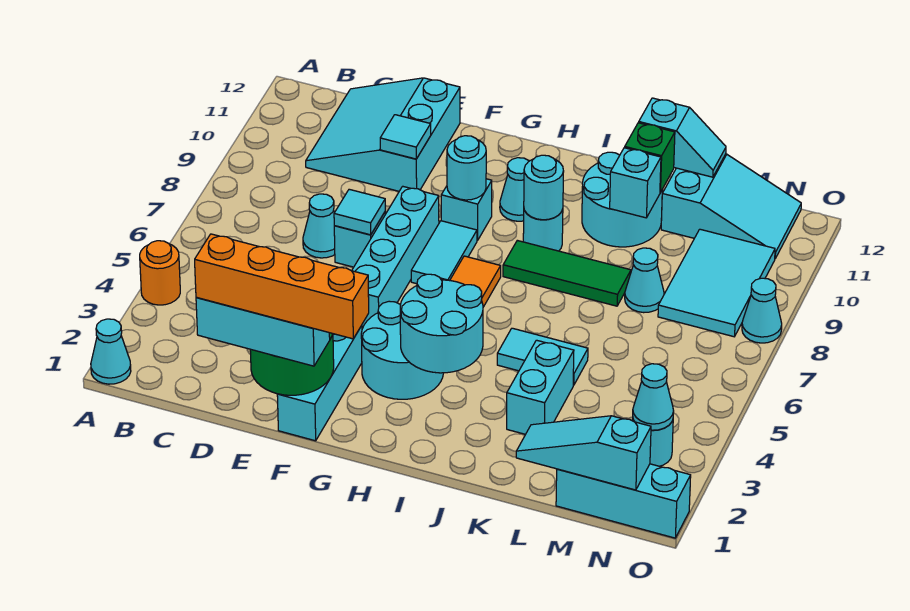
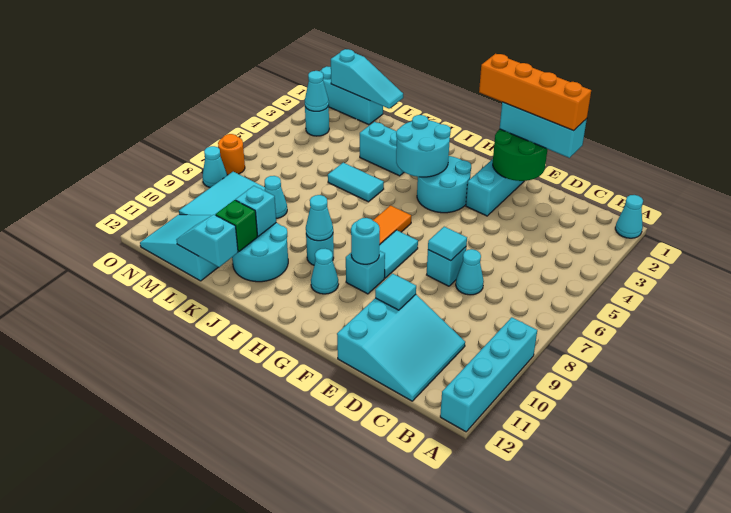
orange round brick A4 level 1 -> orange round brick O7 level 1
cyan brick F5:F8 level 1 -> cyan brick A9:A12 level 1
green tile I8:K8 level 1 -> none
cyan round brick I9 level 2 -> cyan cone I9 level 2
cyan brick K3:K4 level 1 -> cyan brick J3:K3 level 1

